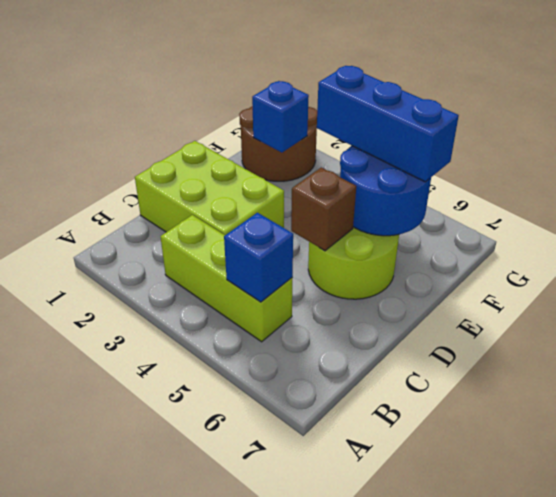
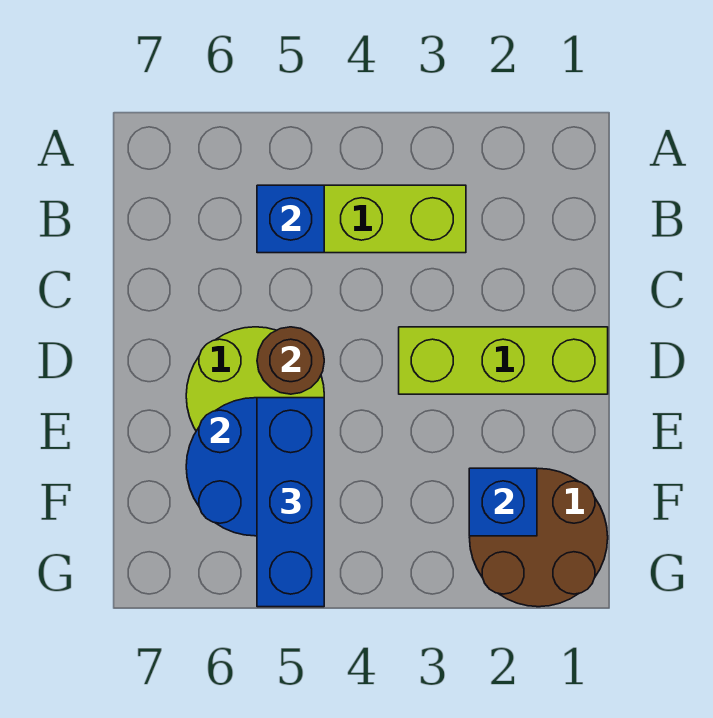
lime brick C1:D3 level 1 -> lime brick D1:D3 level 1
brown brick D5 level 2 -> brown round brick D5 level 2
blue brick F4:F6 level 3 -> blue brick E5:G5 level 3

